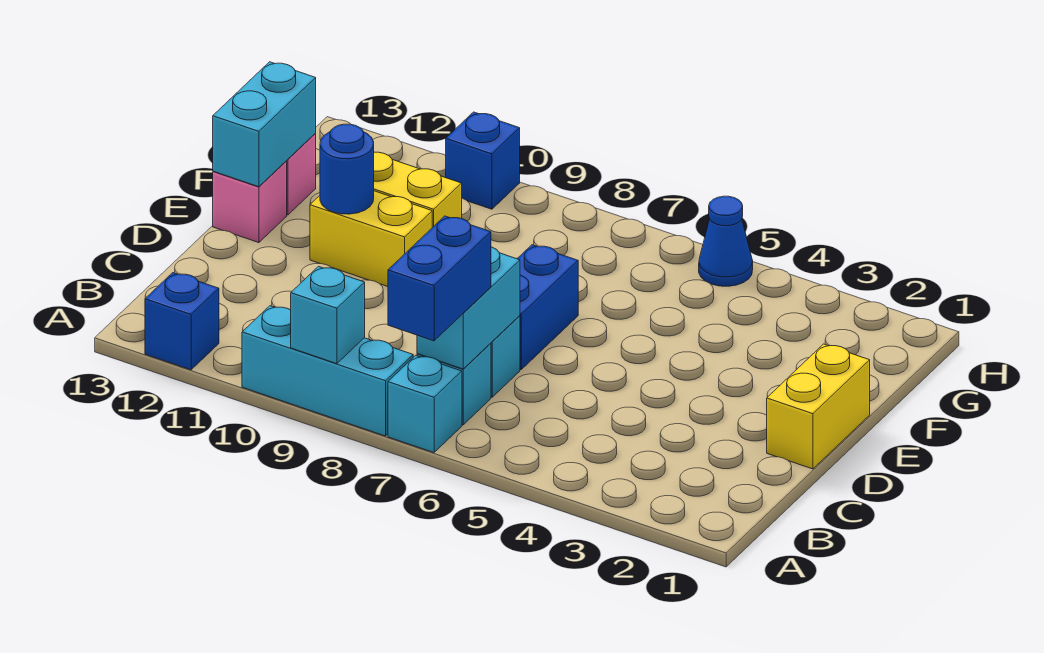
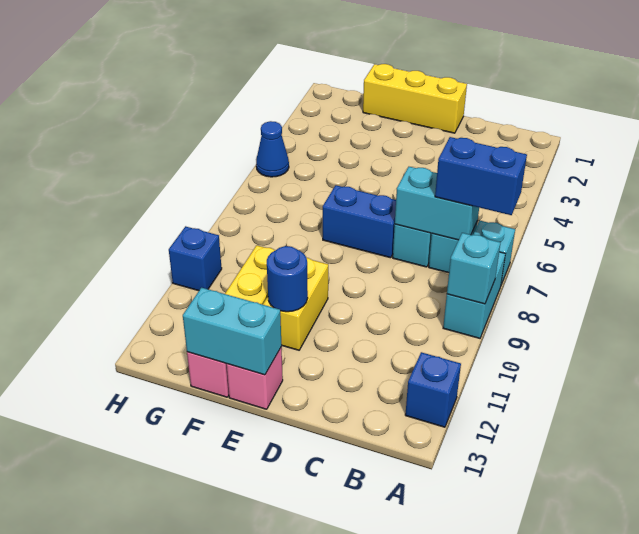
cyan brick A8:A10 level 1 -> cyan brick A8:A9 level 1
yellow brick D1:E1 level 1 -> yellow brick D1:F1 level 1

